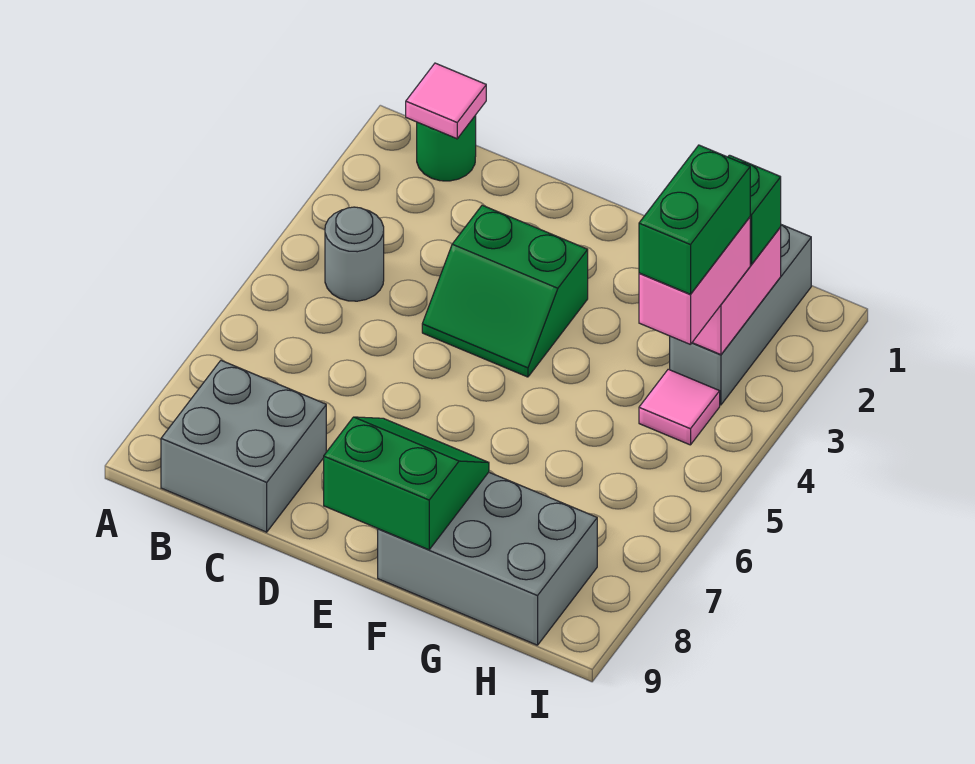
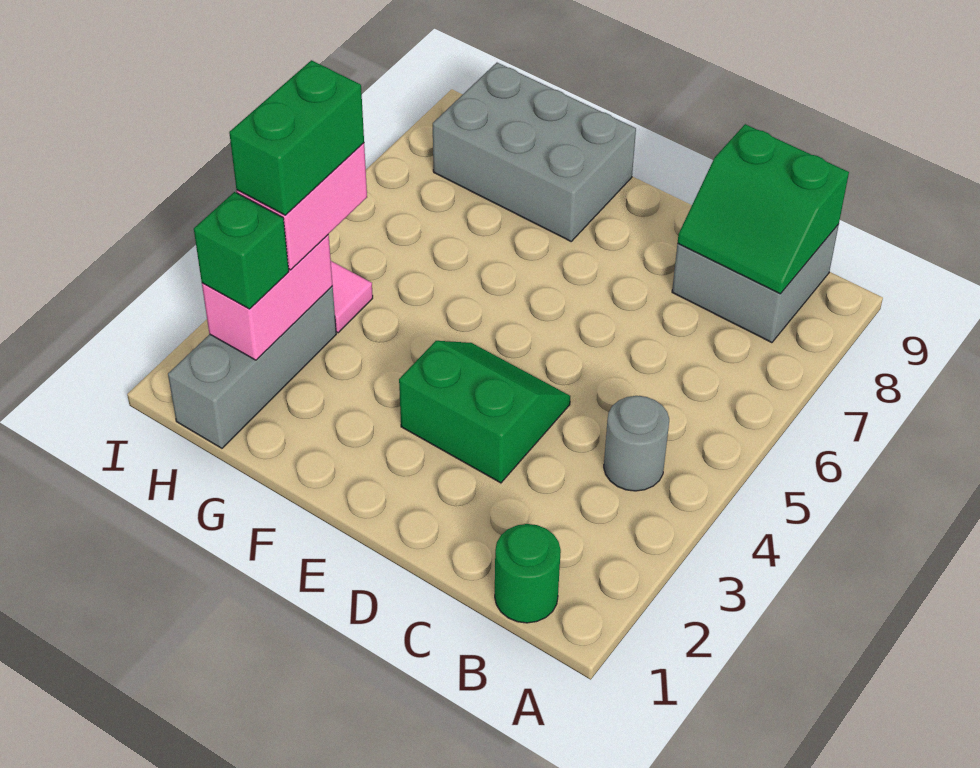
pink tile B1 level 2 -> none
green slope E8:F9 level 2 top 9 -> green slope B8:C9 level 2 top 9

